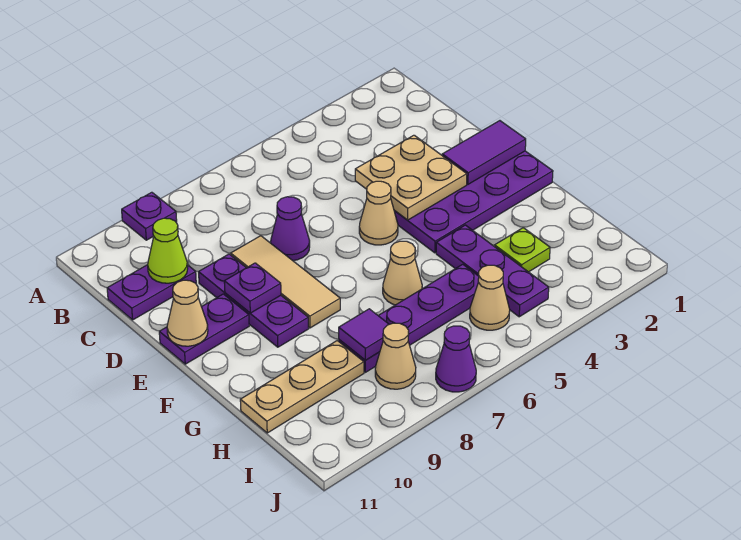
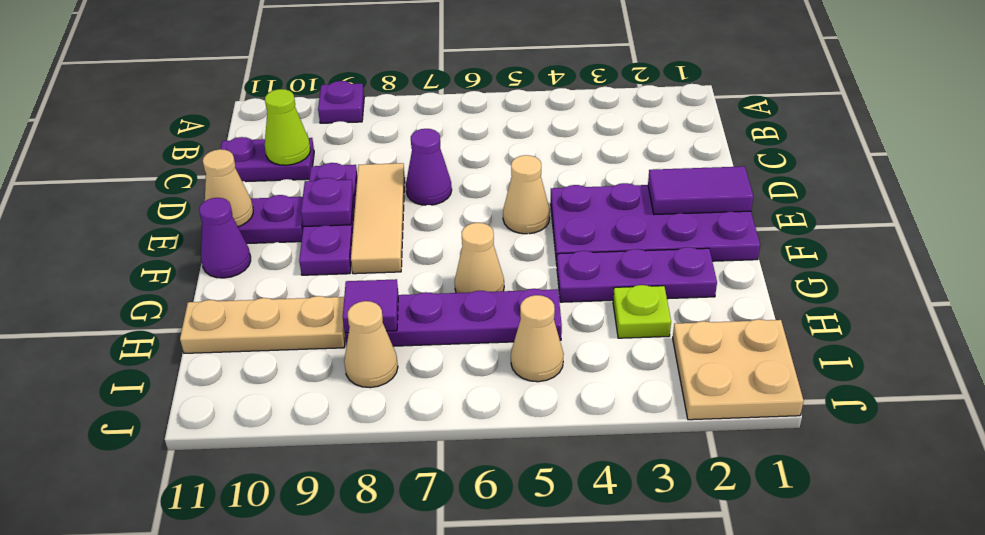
tan plate D3:E4 level 2 -> tan plate I1:J2 level 1
purple plate G4:I4 level 1 -> purple plate G2:G4 level 1
purple cone J7 level 1 -> purple cone F11 level 1

